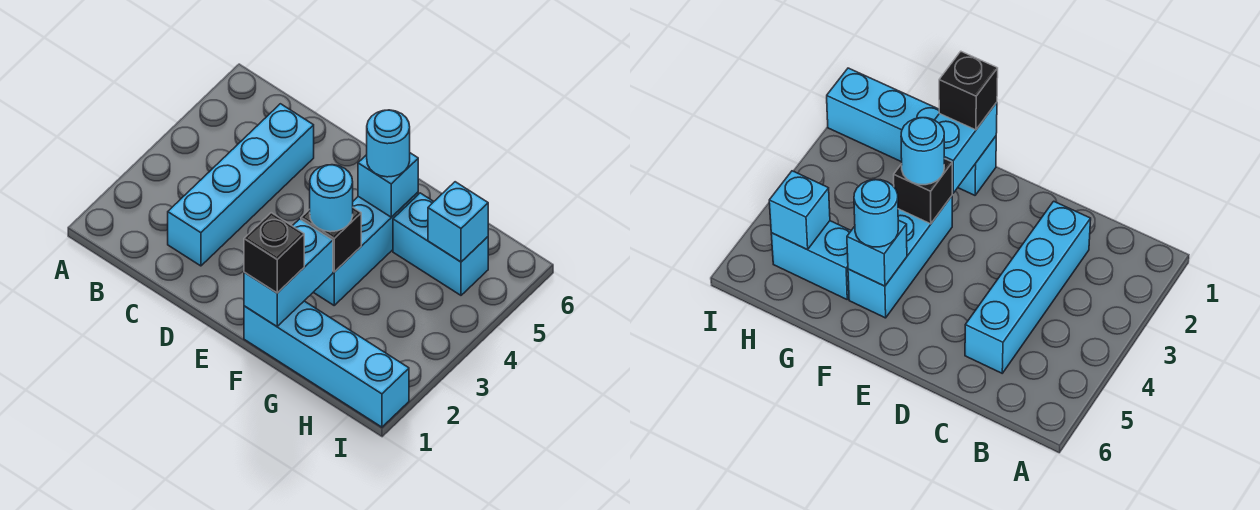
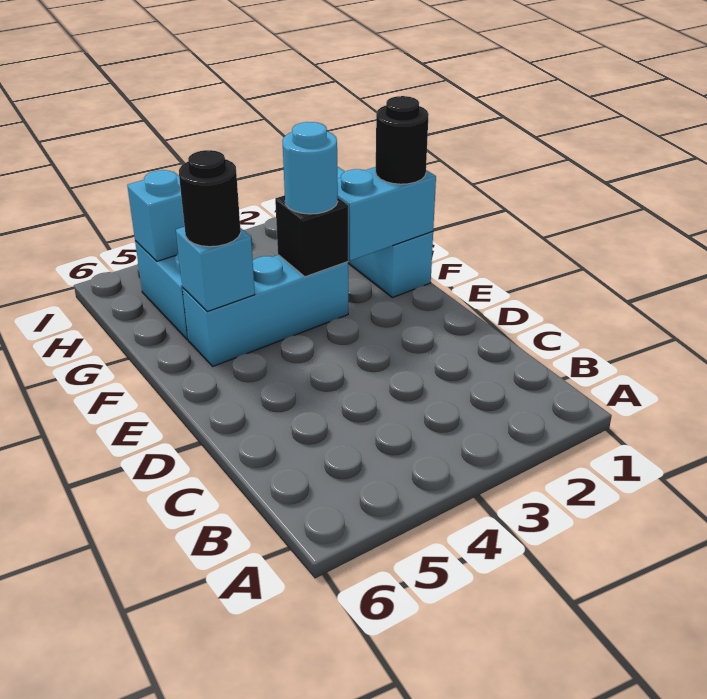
cyan brick C2:C5 level 1 -> none
black brick F1 level 3 -> black round brick F1 level 3
cyan round brick F5 level 3 -> black round brick F5 level 3

